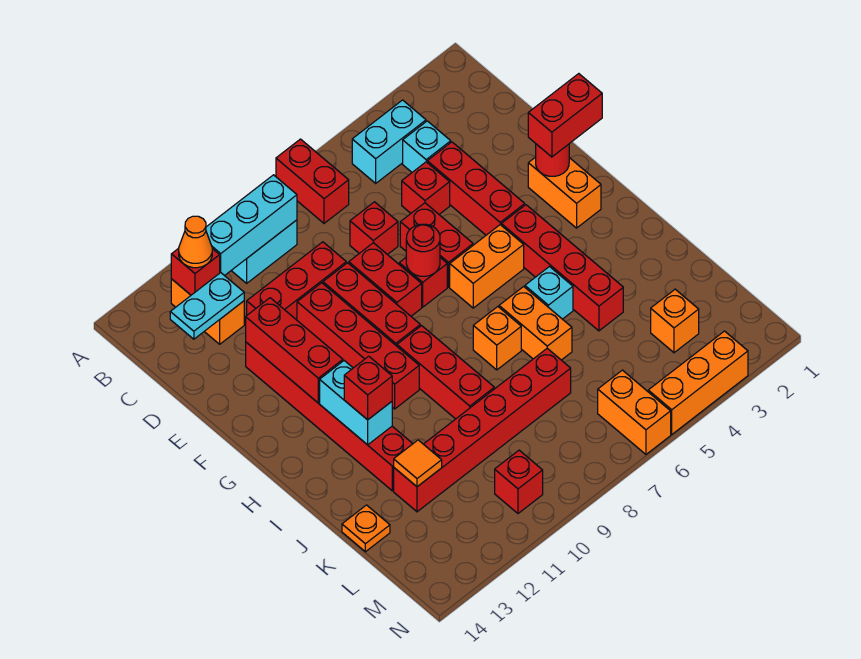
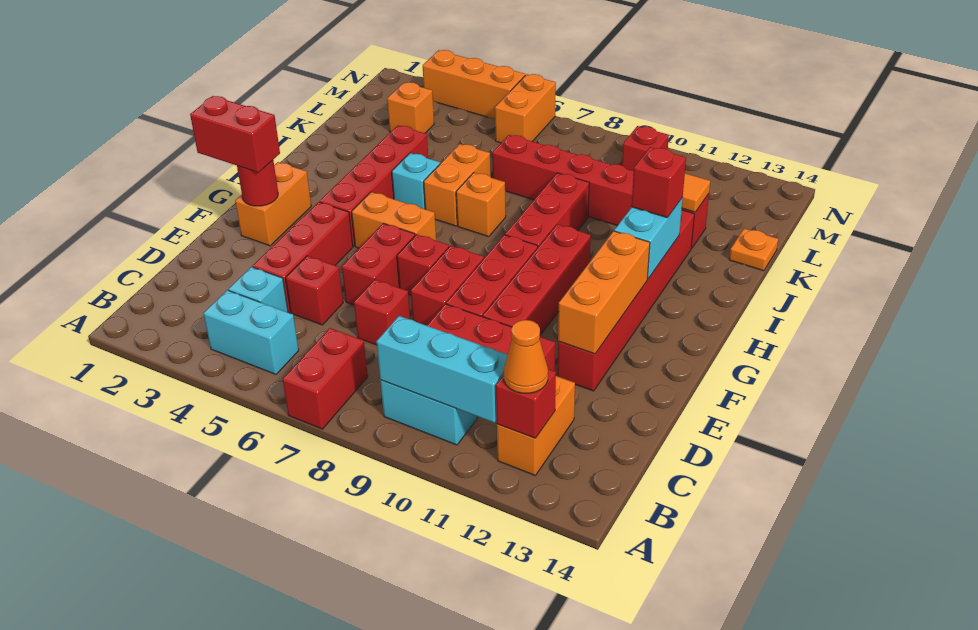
cyan plate C12:C13 level 2 -> none
red brick E12:G12 level 2 -> orange brick E12:G12 level 2
red round brick F7 level 2 -> none

